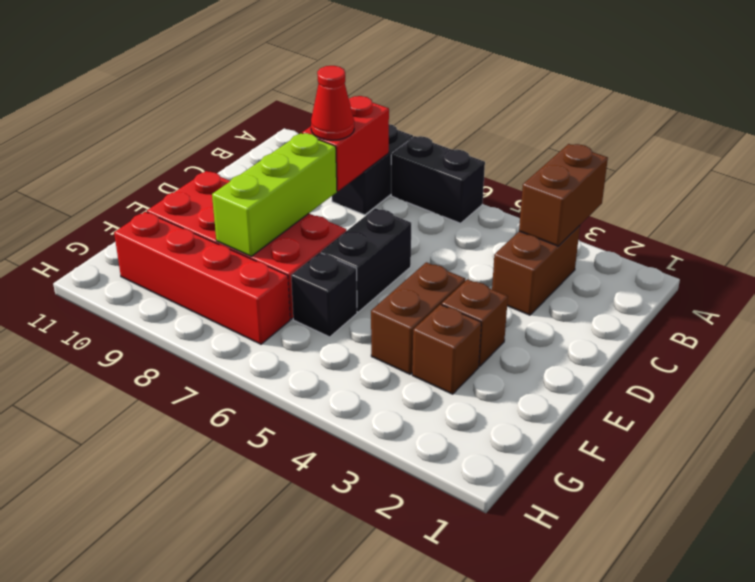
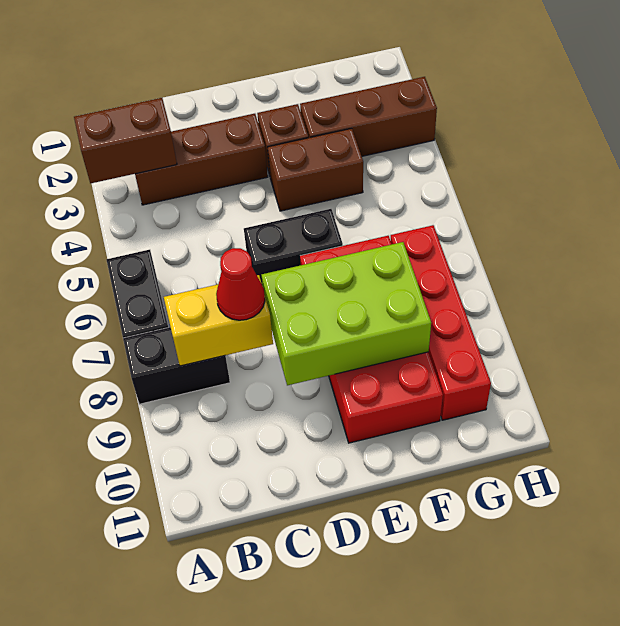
brown brick B3:C3 level 1 -> brown brick B3:D3 level 1
red brick B8:C8 level 2 -> yellow brick B8:C8 level 2
lime brick D8:F8 level 2 -> lime brick D8:F9 level 2
brown brick F3 level 1 -> brown brick F3:H3 level 1
black brick F6 level 1 -> none

